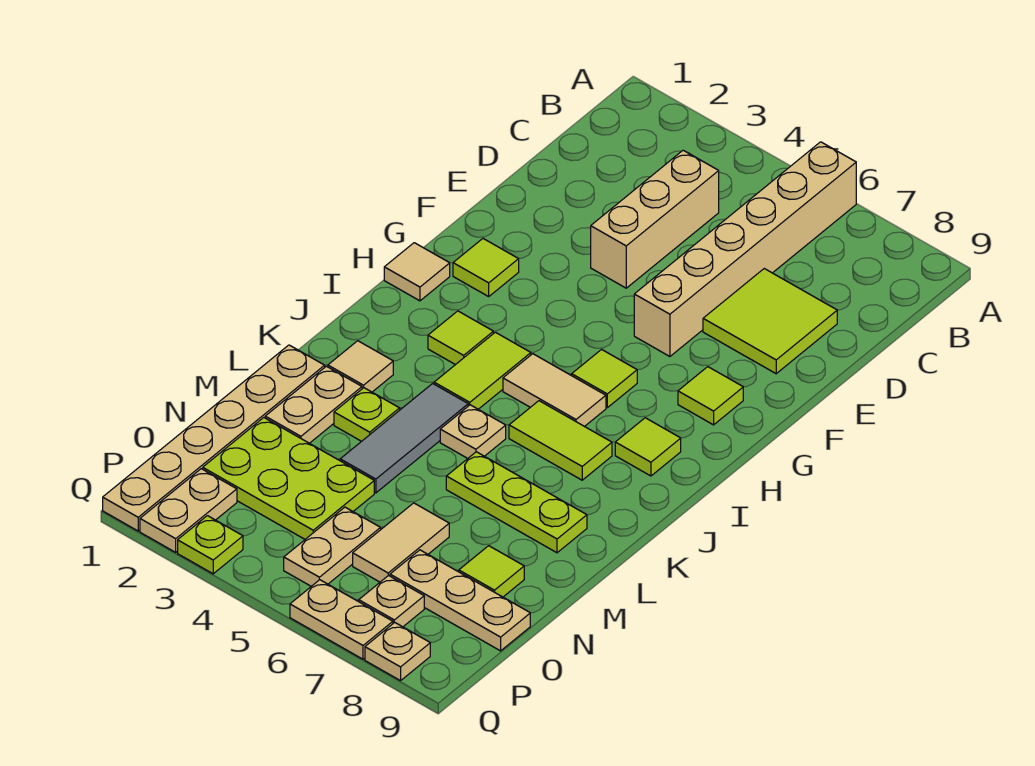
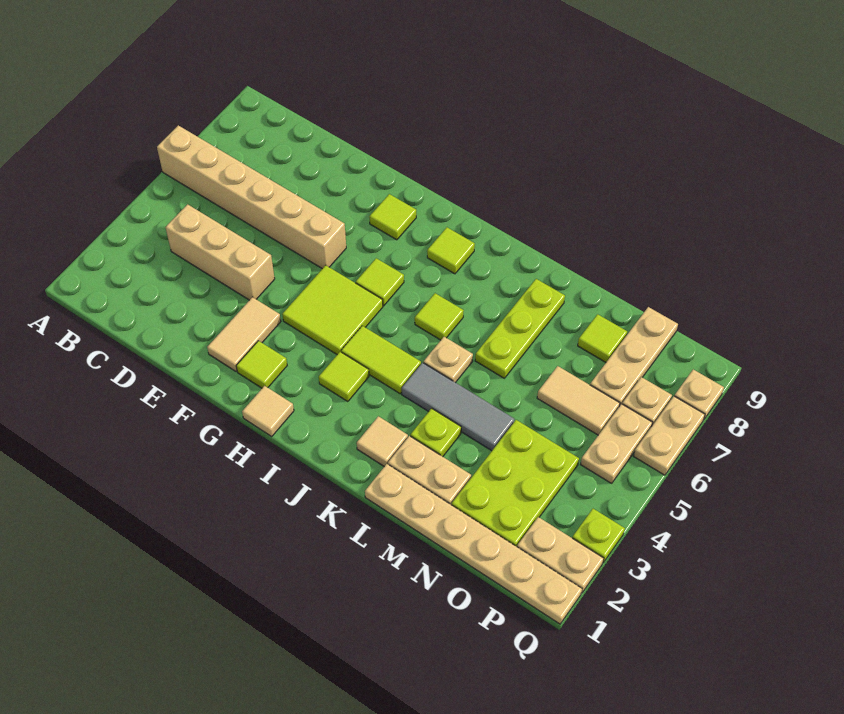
lime tile D7:E8 level 1 -> lime tile G4:H5 level 1
tan tile I5:I6 level 1 -> tan tile F2:F3 level 1
lime tile J6:J7 level 1 -> lime tile J6 level 1
tan plate O5:P5 level 1 -> tan plate P5:P6 level 1

